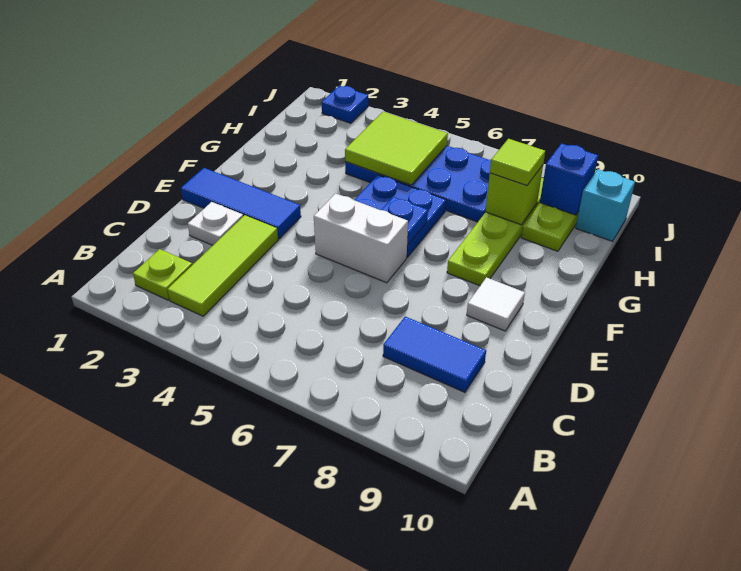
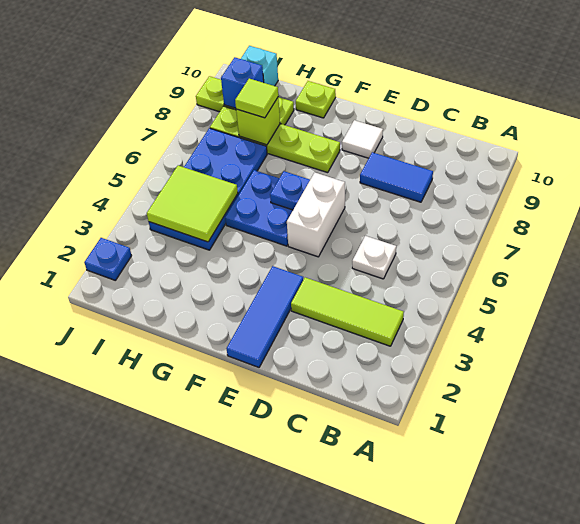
lime plate B2 level 1 -> lime plate G10 level 1
blue tile C8:C9 level 1 -> blue tile C8:D8 level 1
white plate D2 level 1 -> white plate C5 level 1

